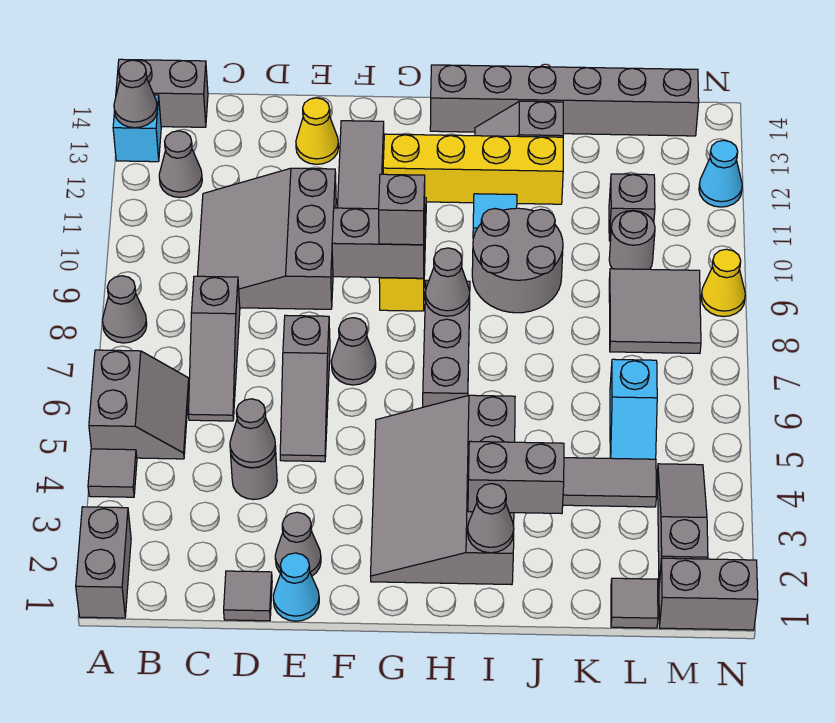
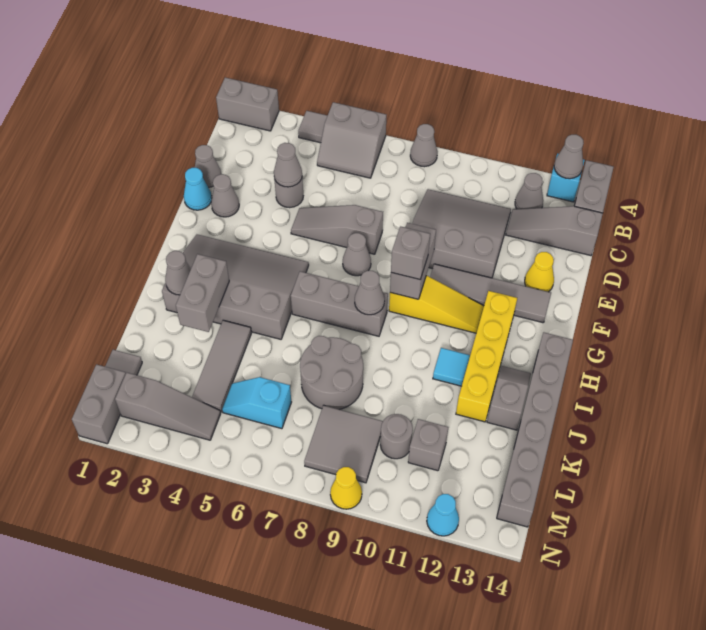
grey slope C6:C8 level 1 top 8 -> grey slope C12:C14 level 1 top 14
grey tile D1 level 1 -> grey cone D1 level 1
grey round brick I9:J10 level 1 -> grey round brick J7:K8 level 1

